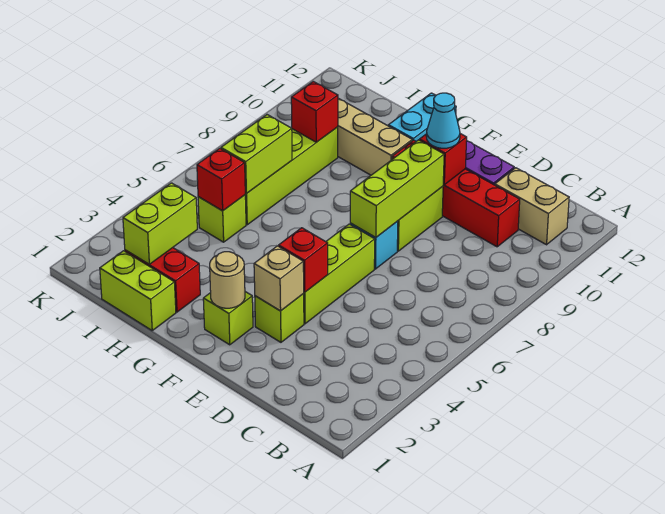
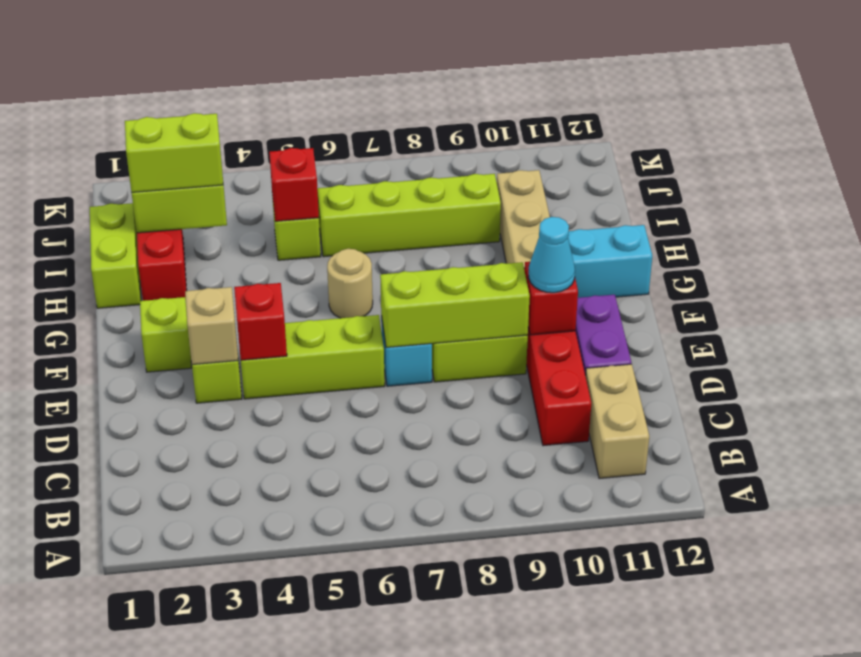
tan round brick F2 level 2 -> tan round brick G6 level 1
lime brick I6:I7 level 2 -> lime brick I2:I3 level 3
red brick I9 level 2 -> none

